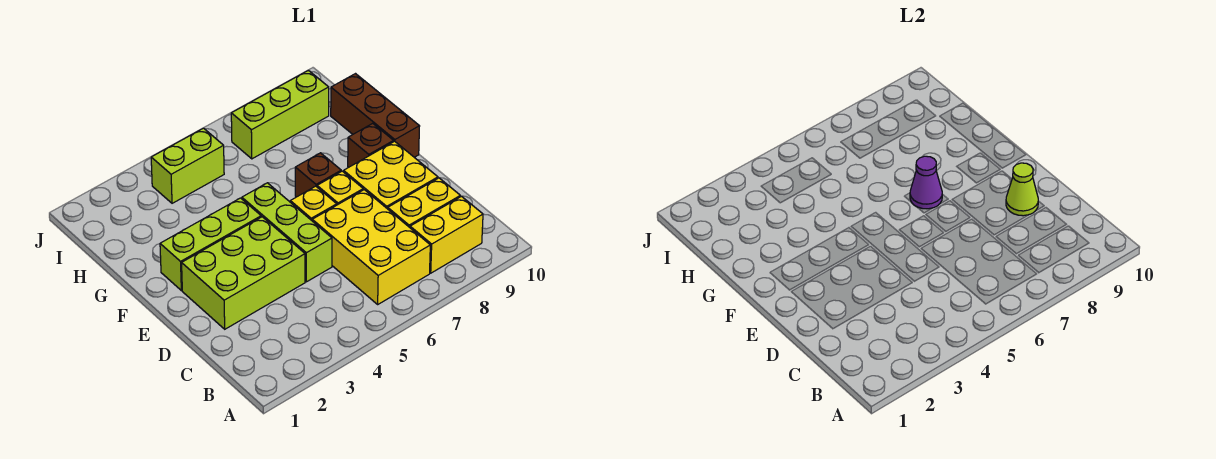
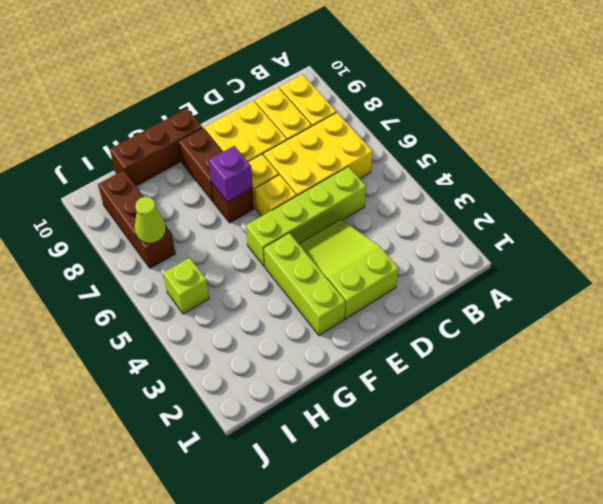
lime brick D2:E4 level 1 -> lime slope D2:E4 level 1 top 2
lime brick D5:F5 level 1 -> lime brick C5:F5 level 1
lime cone D9 level 2 -> lime cone I7 level 2
purple cone F7 level 2 -> purple brick F7 level 2
brown brick F9 level 1 -> brown brick F8:F9 level 1
lime brick I4:I5 level 1 -> lime brick I5 level 1
lime brick I7:I9 level 1 -> brown brick I7:I9 level 1

